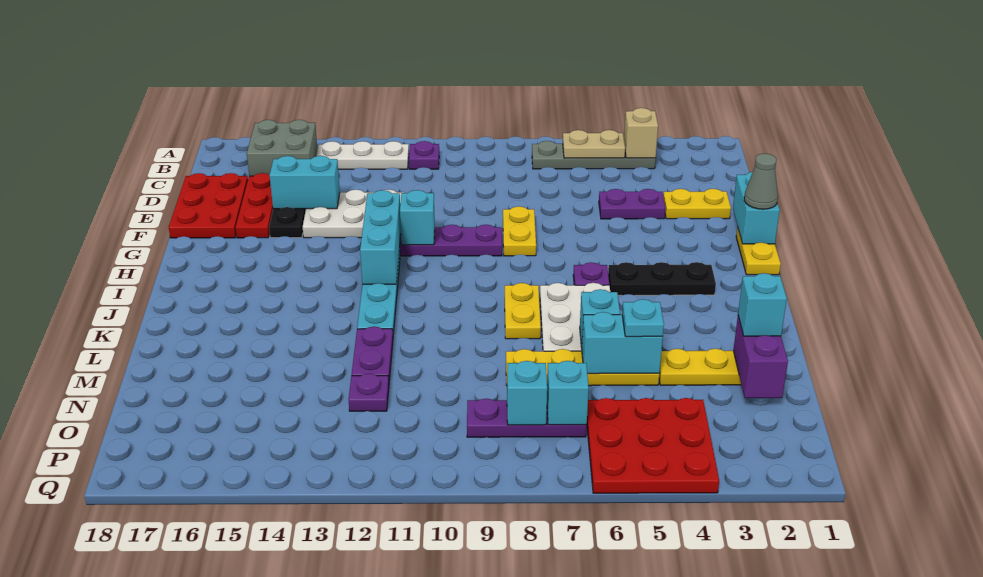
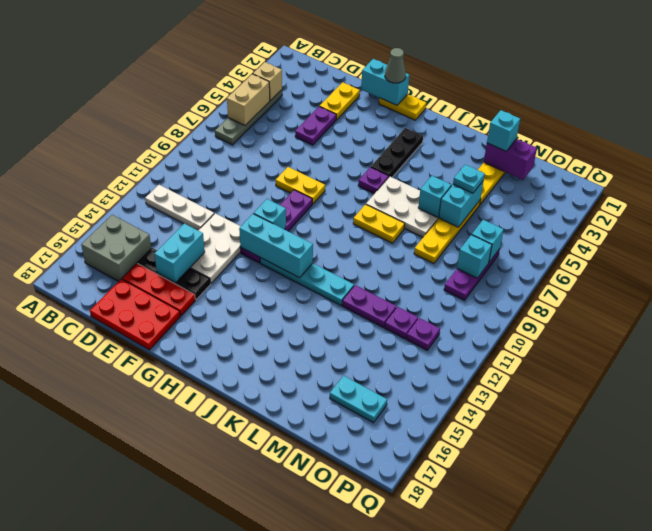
tan plate B5:B6 level 2 -> tan brick B5:B6 level 2
purple plate B11 level 1 -> purple plate O12 level 1
white plate B12:B14 level 1 -> white plate B12:D12 level 1
none -> cyan plate N16:O16 level 1
red plate O4:Q6 level 1 -> none

